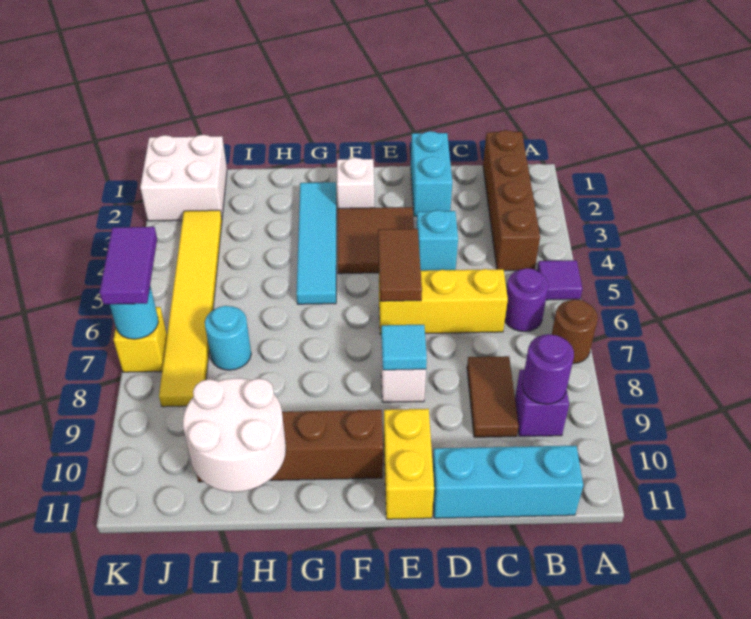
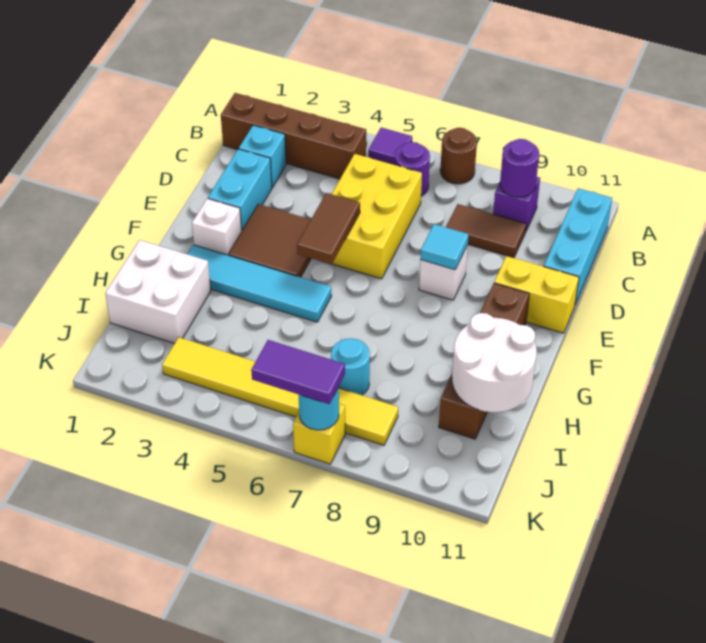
yellow brick C6:E6 level 1 -> yellow brick C5:E6 level 1
cyan brick D1:D2 level 1 -> cyan brick D2:E2 level 1
cyan brick D4 level 1 -> cyan brick C2 level 1
brown tile E5:E6 level 2 -> brown tile E5:F5 level 2
white brick J1:K2 level 1 -> white brick H1:I2 level 1

